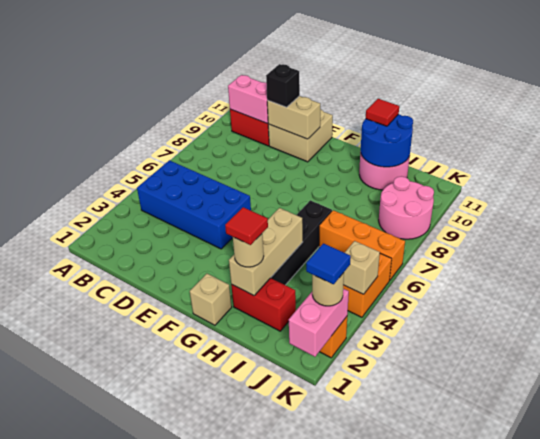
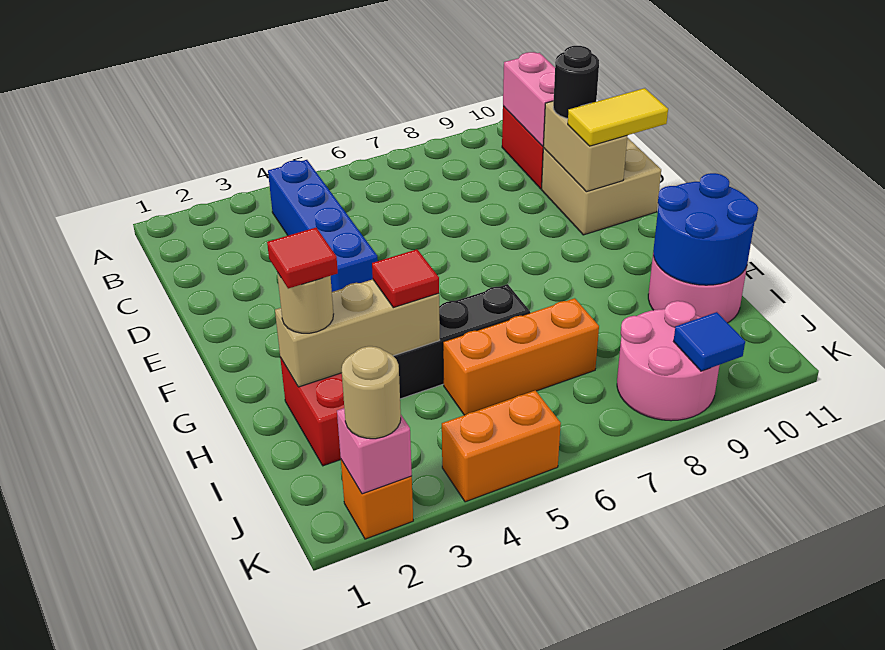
blue brick B4:E5 level 1 -> blue brick B4:E4 level 1
black brick D10 level 3 -> black round brick D10 level 3
none -> yellow tile E10:E11 level 3
tan brick G1 level 1 -> none
red tile H11 level 3 -> red tile H4 level 3
orange brick I6:K6 level 1 -> orange brick I5:I7 level 1
pink brick K1:K2 level 2 -> pink brick K2 level 2
blue tile K2 level 4 -> blue tile K9 level 2
tan brick K4 level 2 -> none

